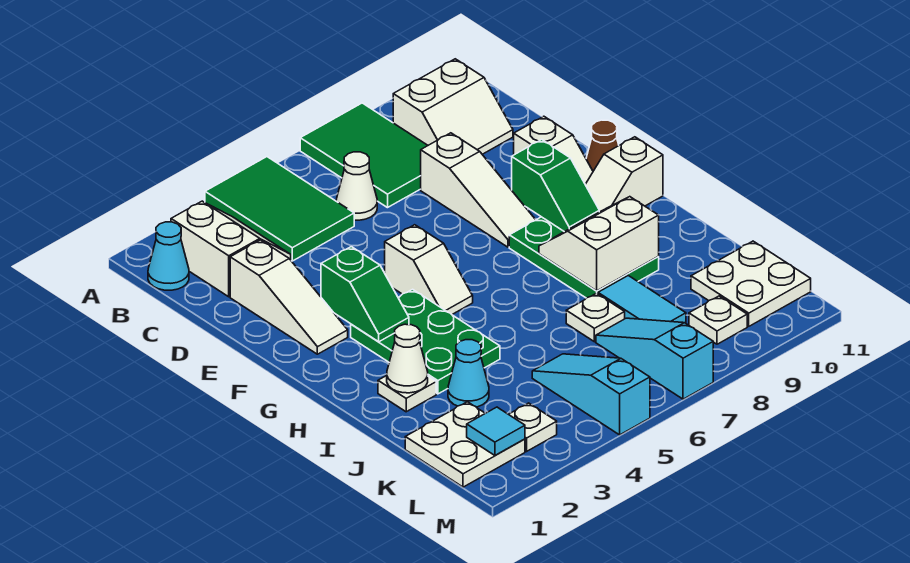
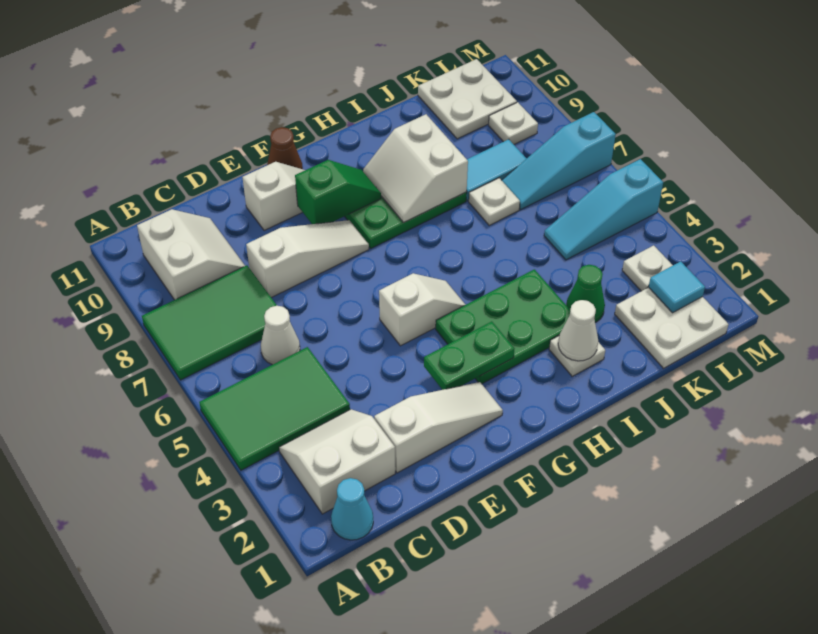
green slope F3:G3 level 2 top F -> green plate F3:G3 level 2
white slope G10:G11 level 1 top 11 -> none
cyan cone J3 level 1 -> green cone J3 level 1

